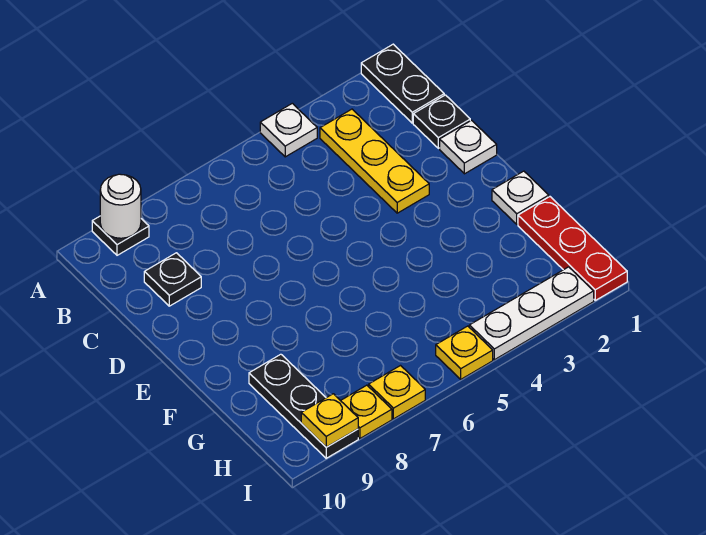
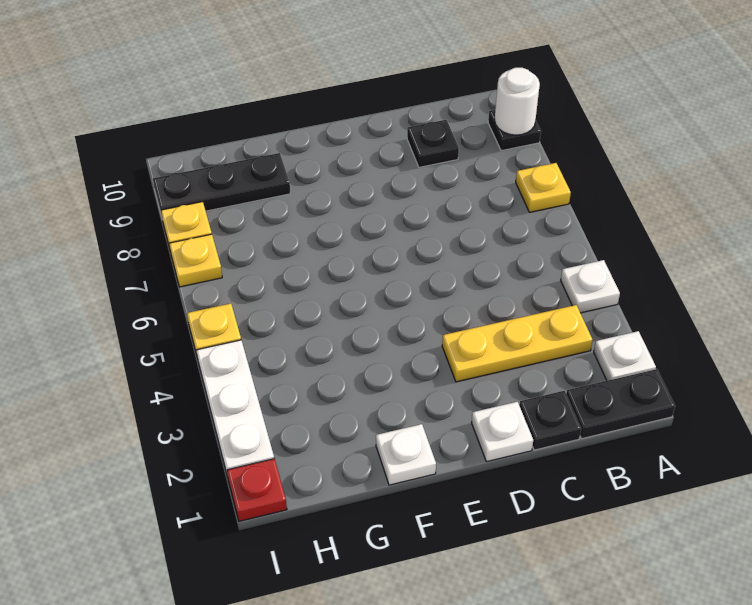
none -> white plate A2 level 1
red plate G1:I1 level 1 -> red plate I1 level 1
yellow plate I9 level 2 -> yellow plate A7 level 1

